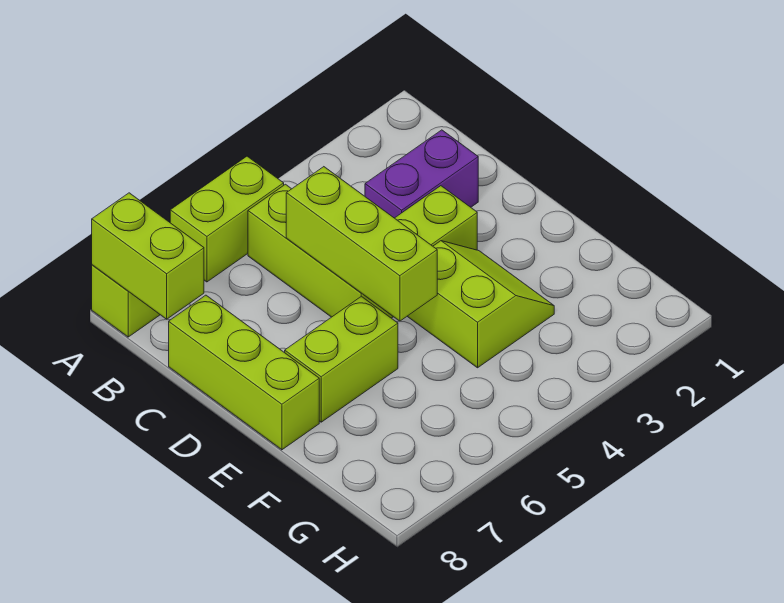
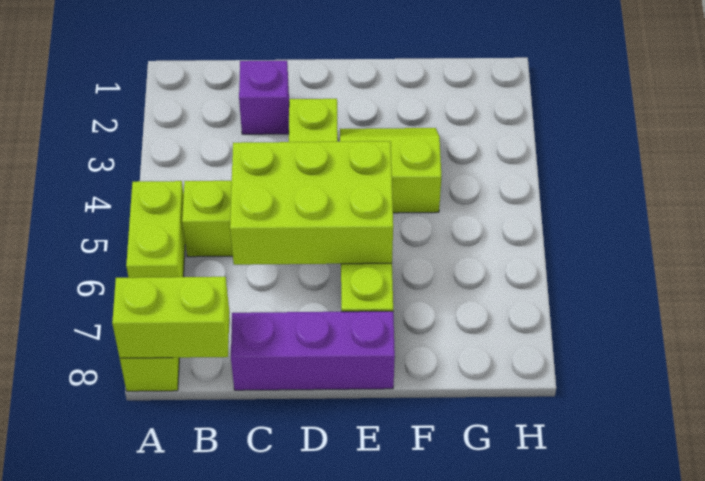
purple brick C2:C3 level 1 -> purple brick C2 level 1
lime brick C5:E5 level 2 -> lime brick C5:E6 level 2
lime brick C8:E8 level 1 -> purple brick C8:E8 level 1

